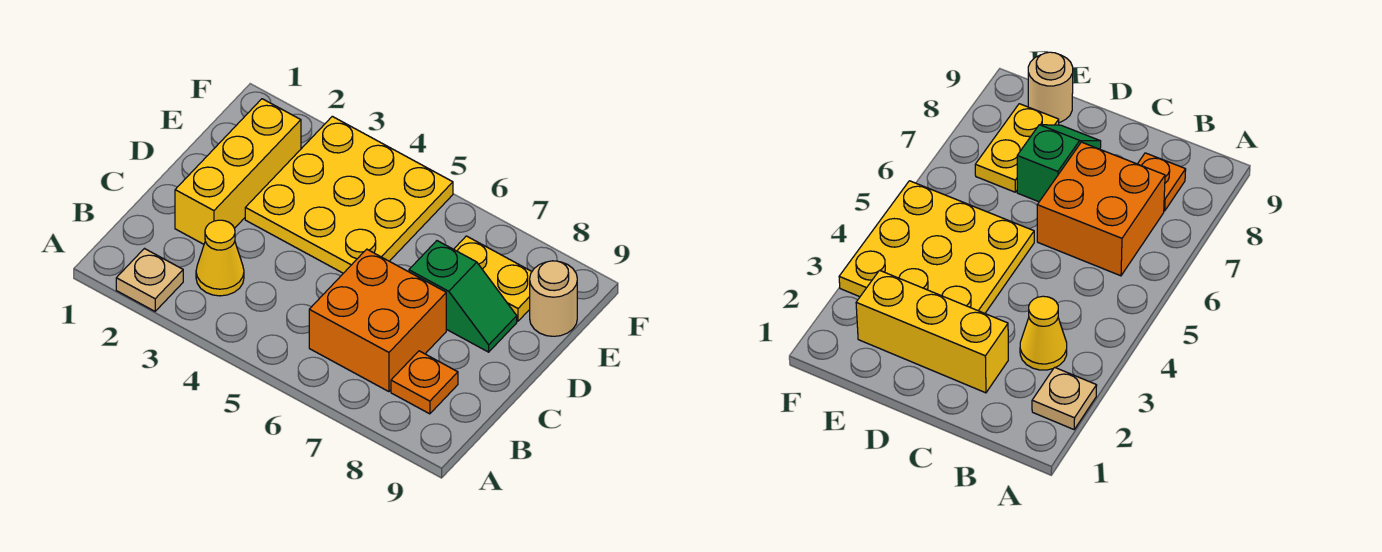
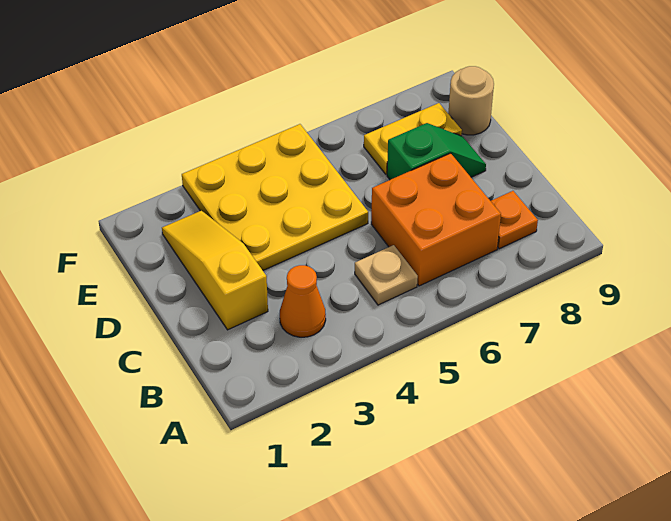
tan plate A2 level 1 -> tan plate B5 level 1
yellow cone B3 level 1 -> orange cone B3 level 1
yellow brick C2:E2 level 1 -> yellow slope C2:E2 level 1 top C

